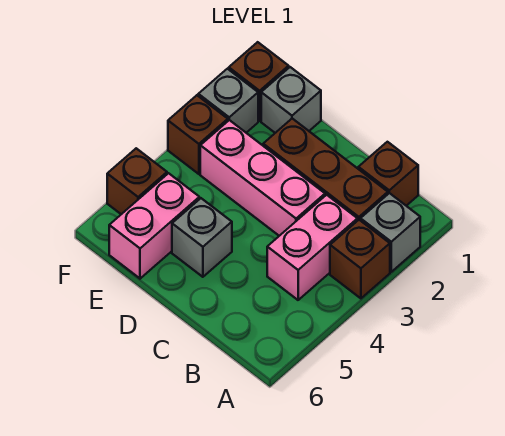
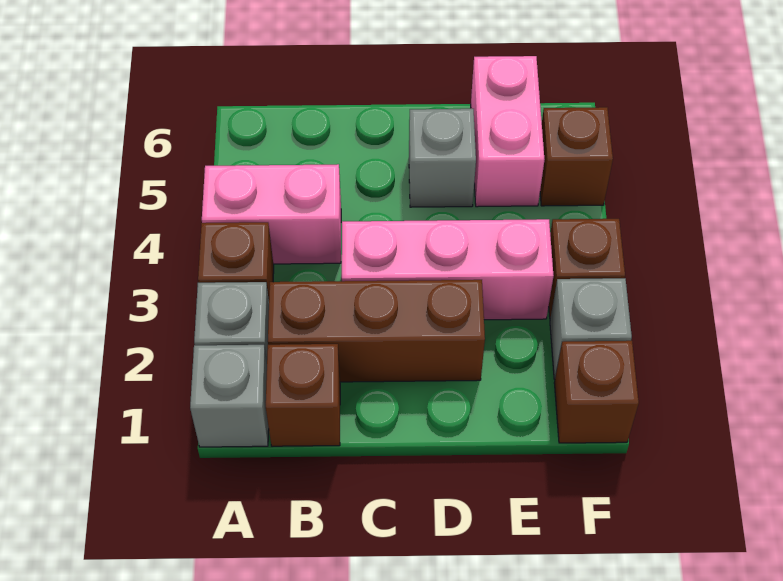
pink brick B3:B4 level 1 -> pink brick A4:B4 level 1
grey brick E1 level 1 -> grey brick A1 level 1

